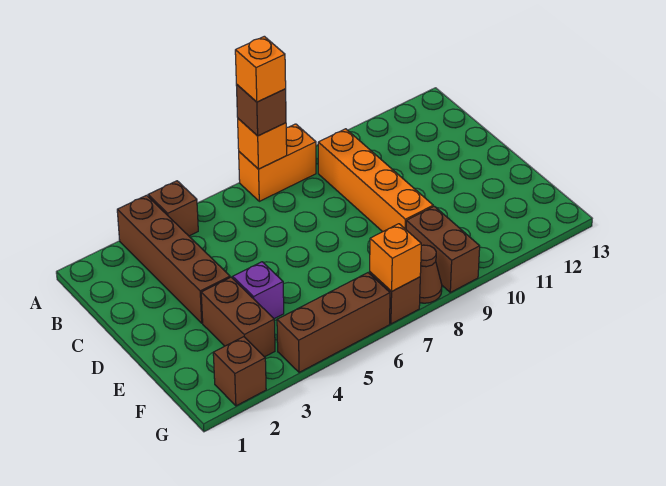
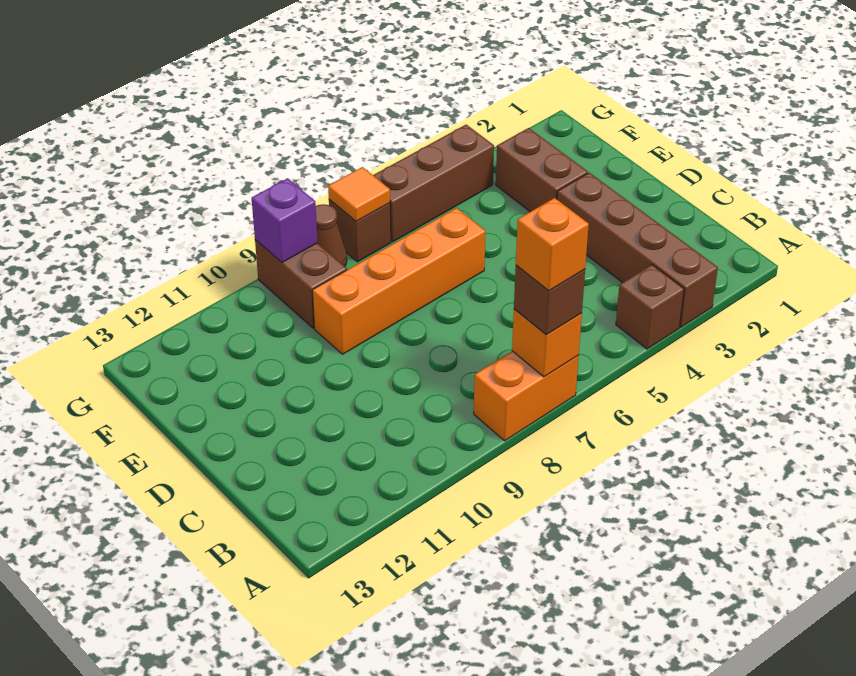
orange brick B9:E9 level 1 -> orange brick E6:E9 level 1
purple brick E4 level 1 -> purple brick G9 level 2
brown brick G2 level 1 -> none
orange brick G7 level 2 -> orange tile G7 level 2

